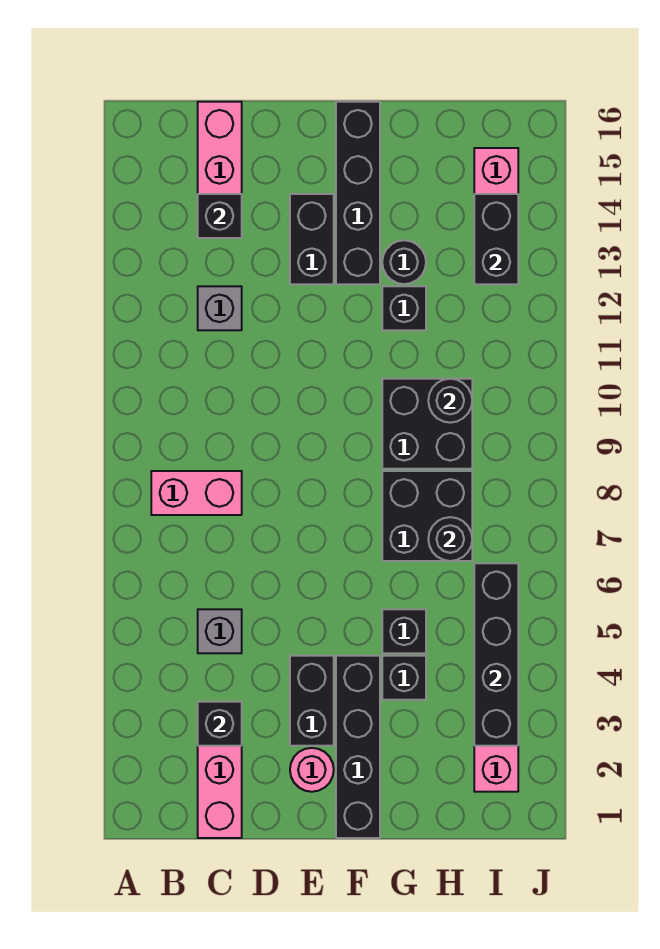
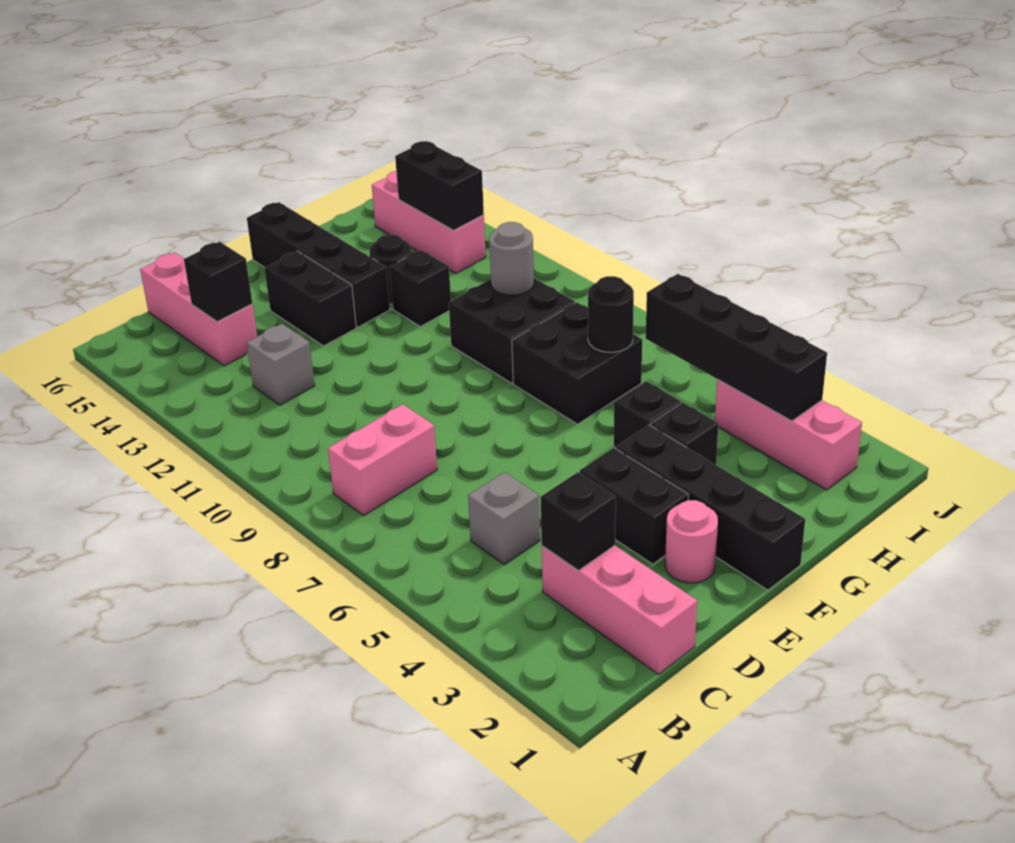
black round brick H10 level 2 -> grey round brick H10 level 2

